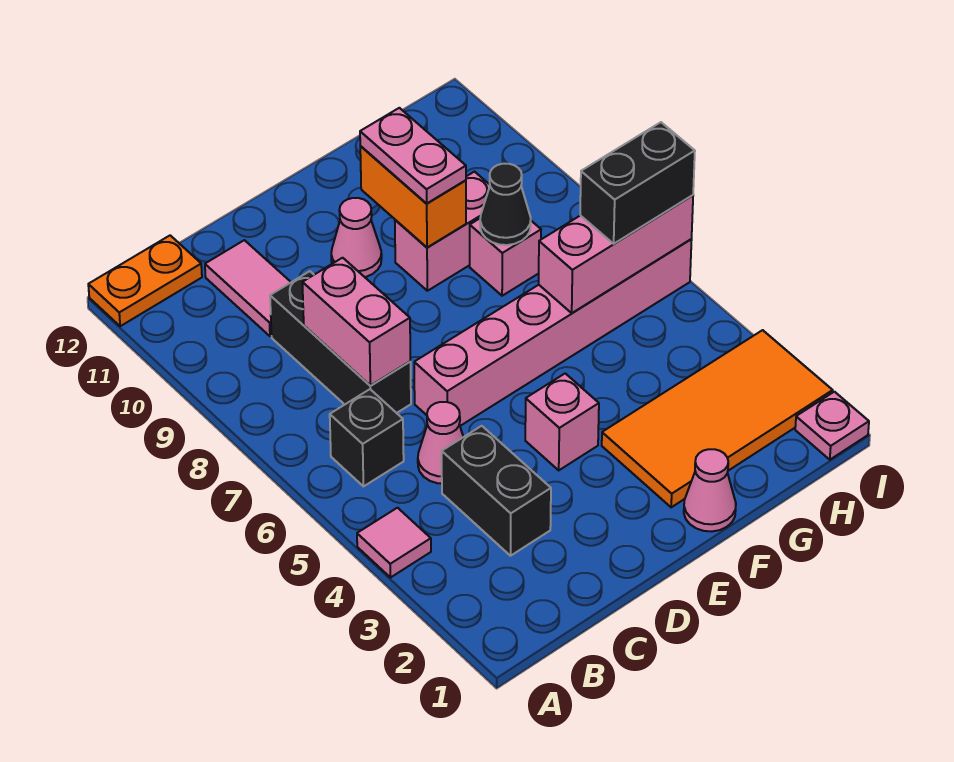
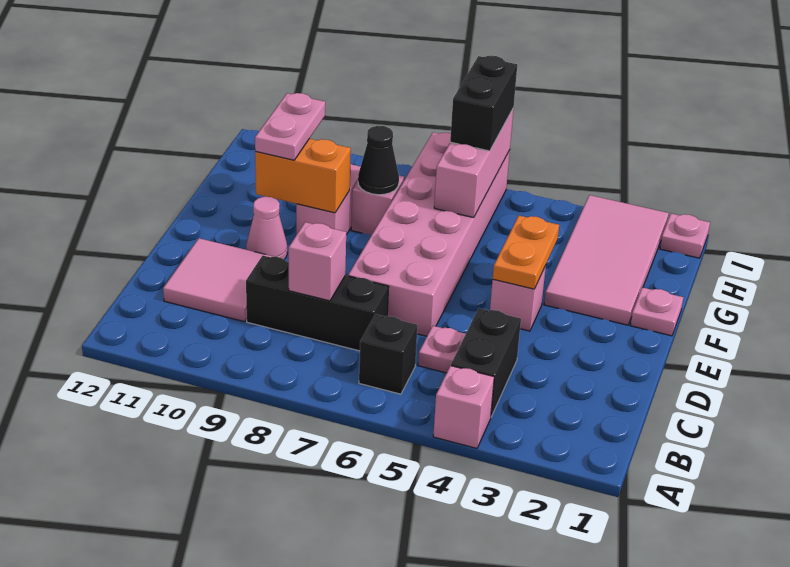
pink tile A4 level 1 -> pink brick A4 level 1
orange plate A12:B12 level 1 -> orange plate E4:F4 level 2
black brick C3:C4 level 1 -> black brick B4:C4 level 1
pink cone C5 level 1 -> pink plate C5 level 1
pink brick C7:C8 level 2 -> pink brick C8 level 2
pink tile C10:C11 level 1 -> pink tile C10:D11 level 1
pink brick D6:I6 level 1 -> pink brick D6:I7 level 1
pink cone F1 level 1 -> pink plate F1 level 1
orange tile F2:I3 level 1 -> pink tile F2:I3 level 1
pink plate F9:F10 level 3 -> pink plate F10:G10 level 3

